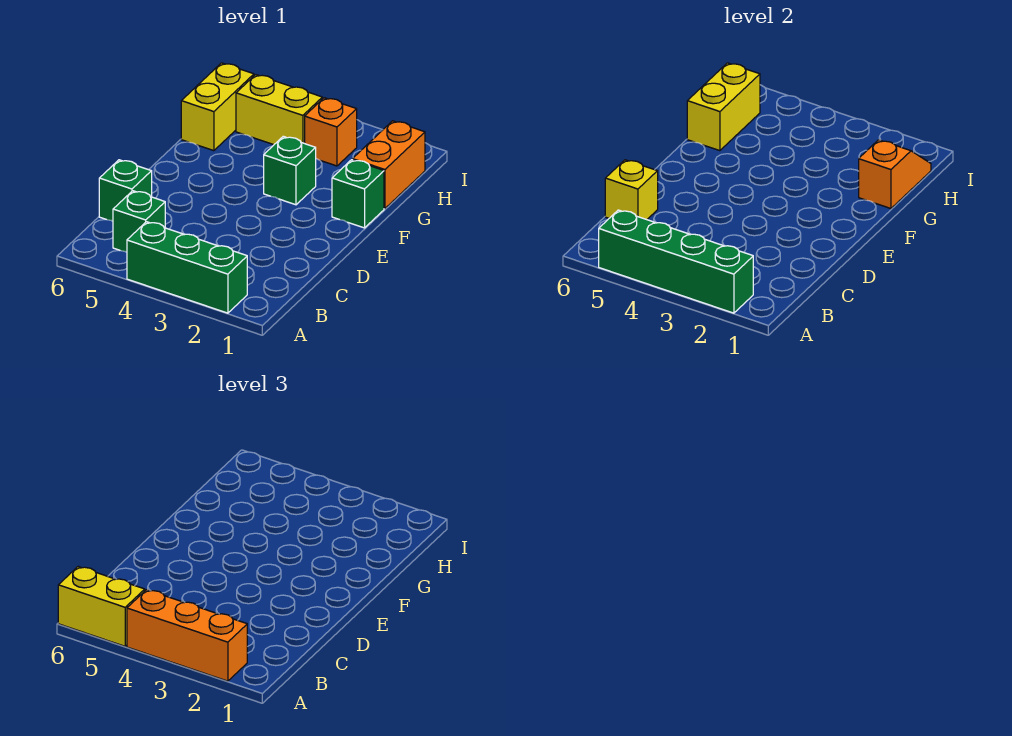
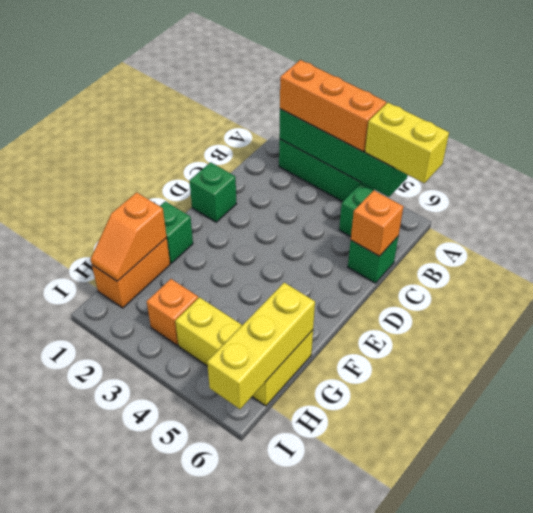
yellow brick C6 level 2 -> orange brick C6 level 2
green brick F3 level 1 -> green brick D1 level 1
yellow brick G6:H6 level 2 -> yellow brick G6:I6 level 2

